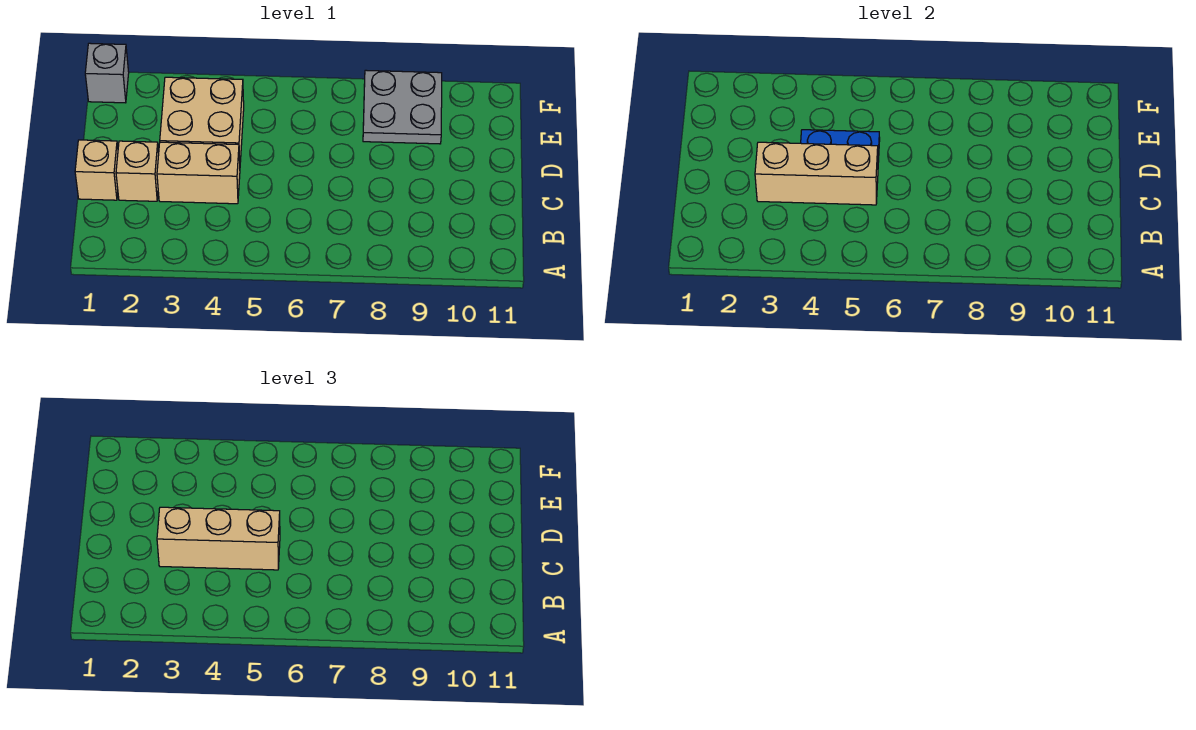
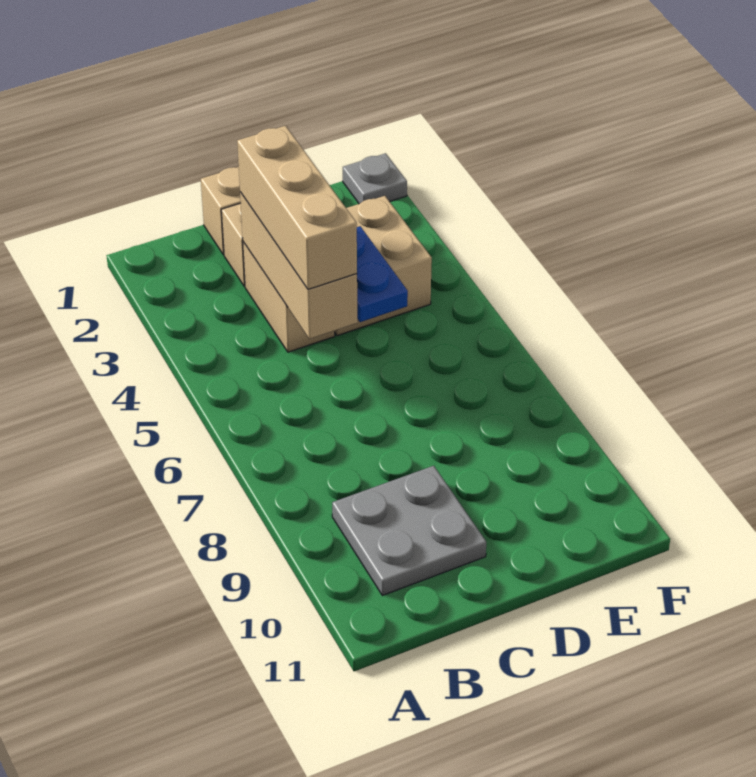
grey plate E8:F9 level 1 -> grey plate B9:C10 level 1
grey brick F1 level 1 -> grey plate F1 level 1

